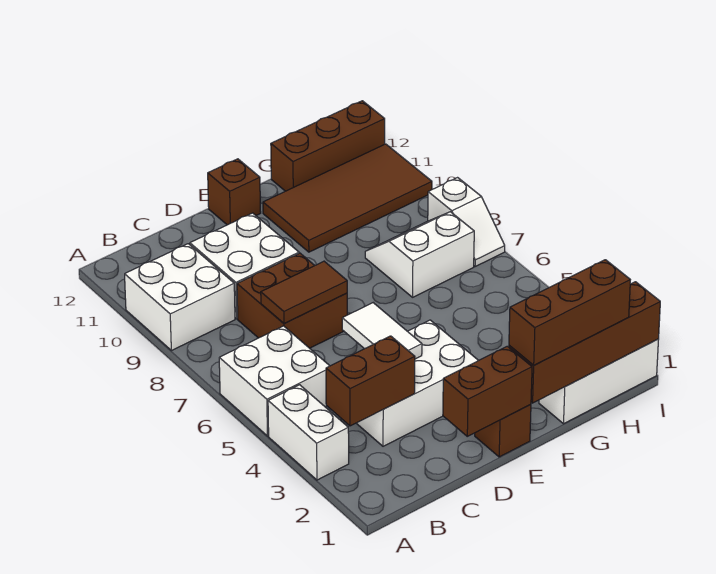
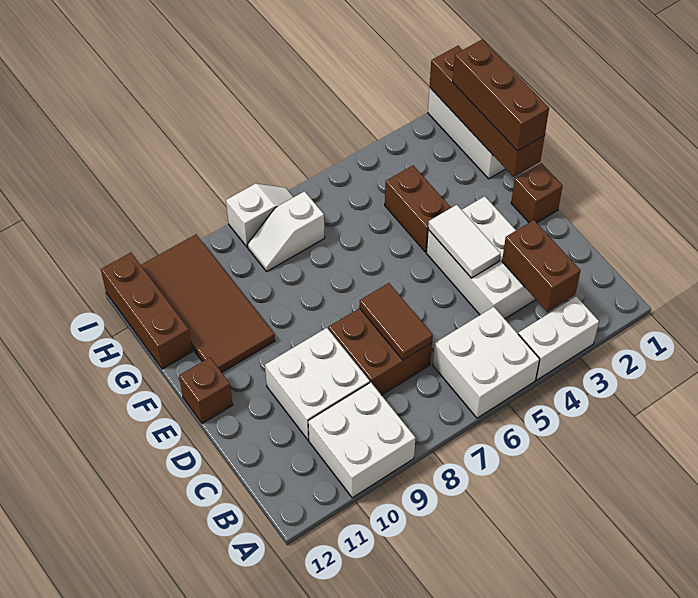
brown brick D1:E1 level 2 -> brown brick F4:G4 level 1
white tile D4:D5 level 2 -> white tile D4:E4 level 2
white slope G7:H8 level 1 top 7 -> white slope H7:H8 level 1 top 7

